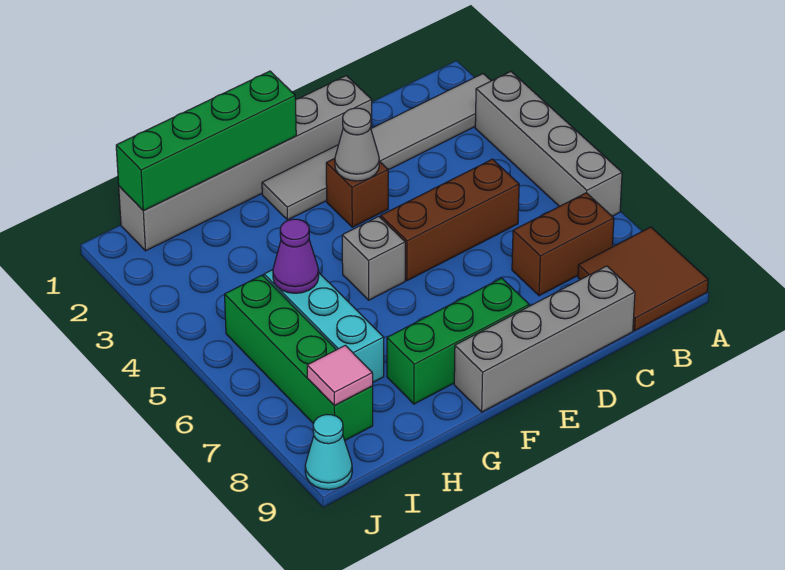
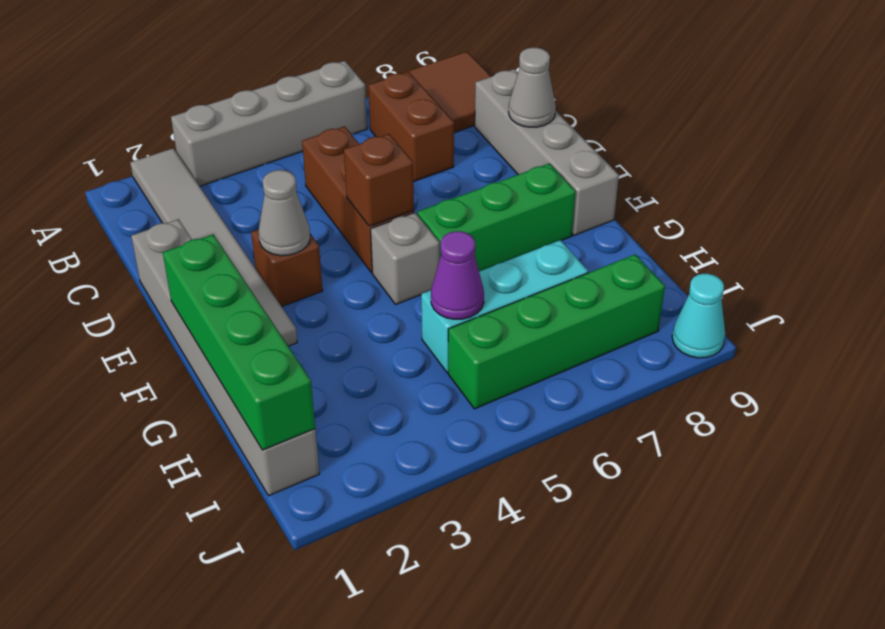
none -> grey cone D9 level 2
none -> brown brick E5 level 2
green brick E8:G8 level 1 -> green brick F6:F8 level 1
pink tile I8 level 2 -> none

